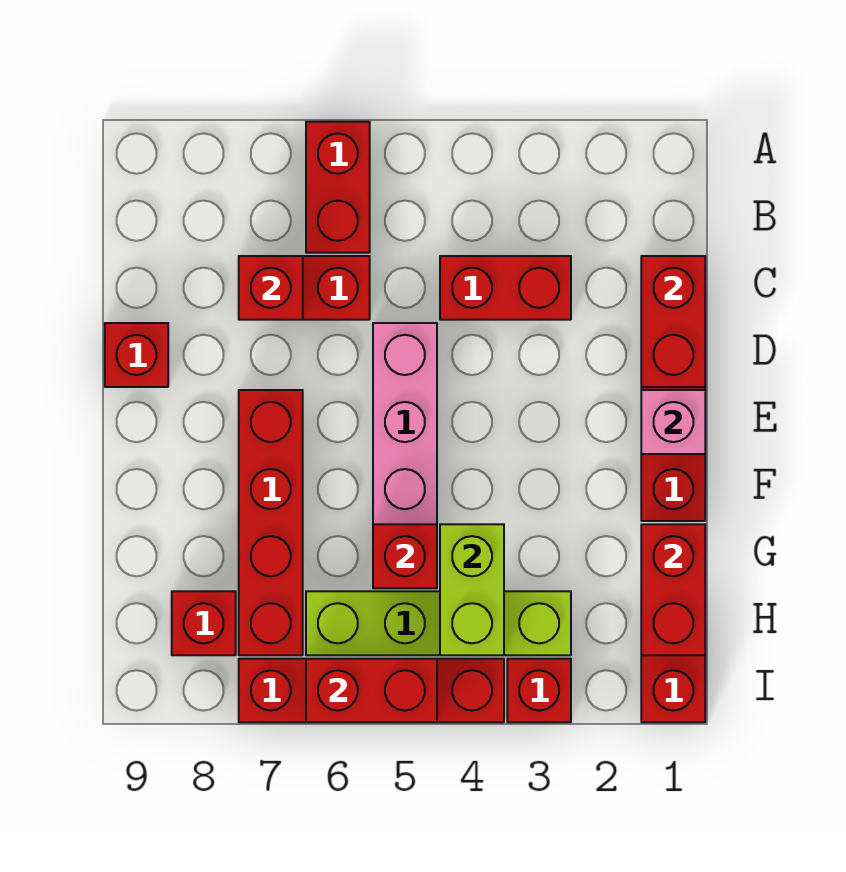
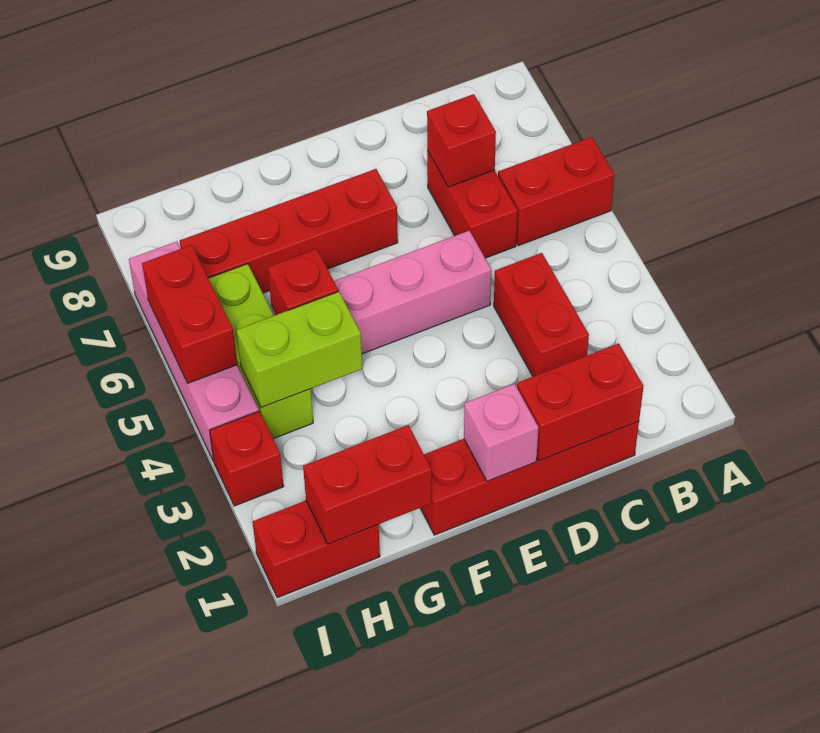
red brick D9 level 1 -> none
lime brick H3:H6 level 1 -> lime brick H4:H6 level 1
red brick H8 level 1 -> none
red brick I4:I7 level 1 -> pink brick I4:I7 level 1

